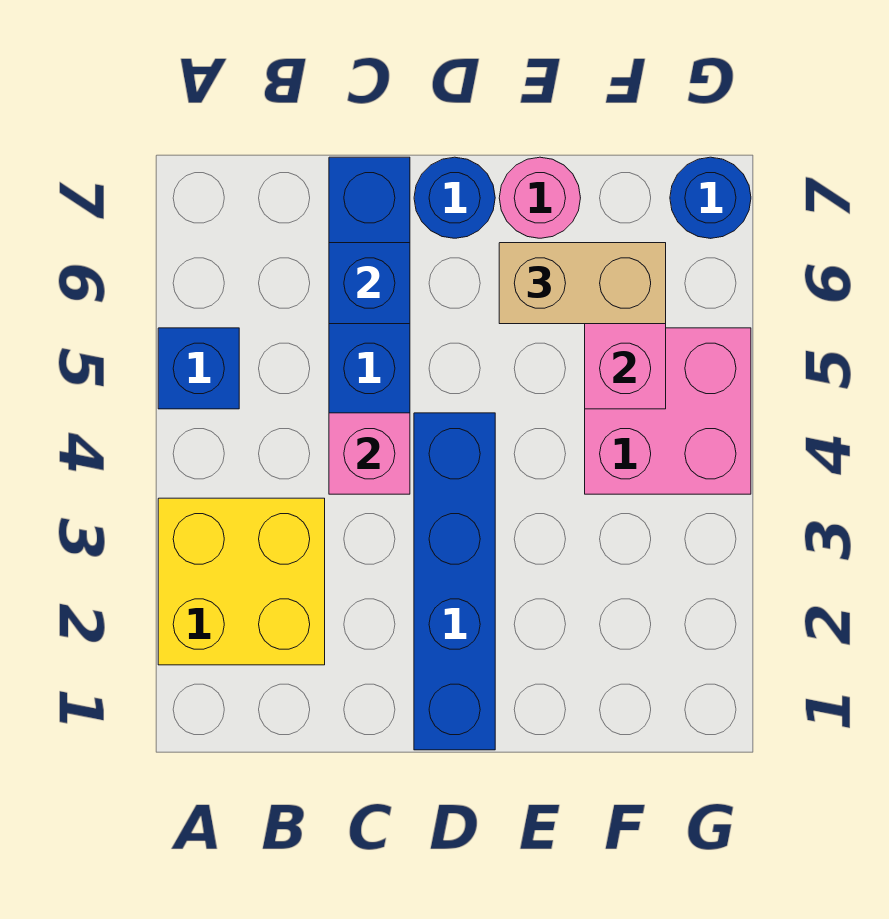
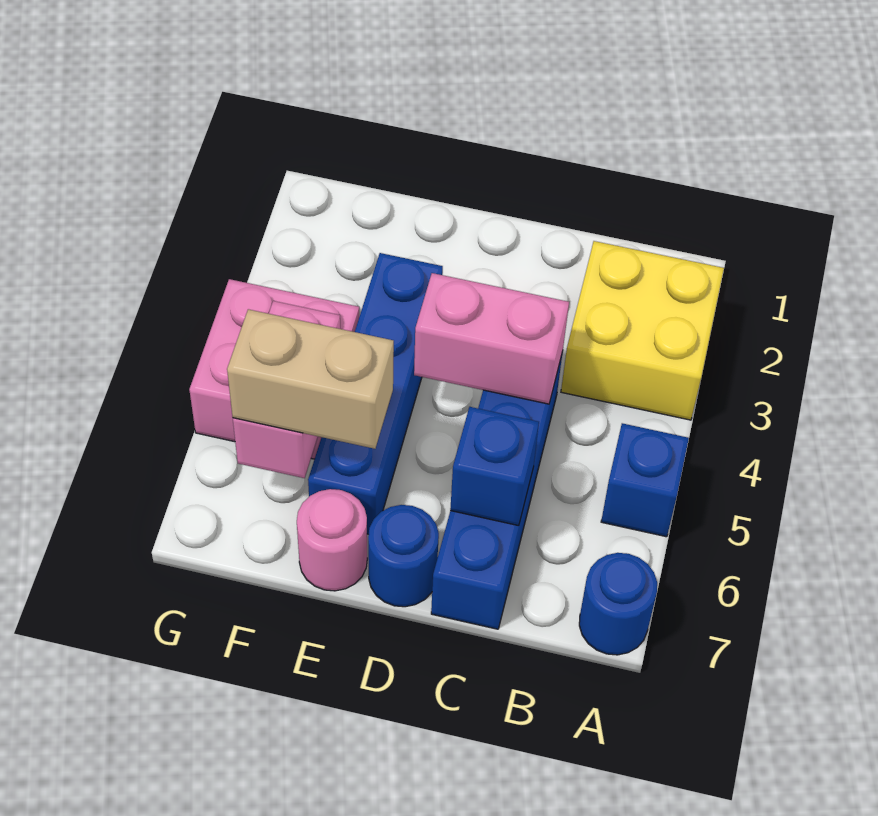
pink brick C4 level 2 -> pink brick C4:D4 level 2
blue brick D1:D4 level 1 -> blue brick E3:E6 level 1
blue round brick G7 level 1 -> blue round brick A7 level 1

